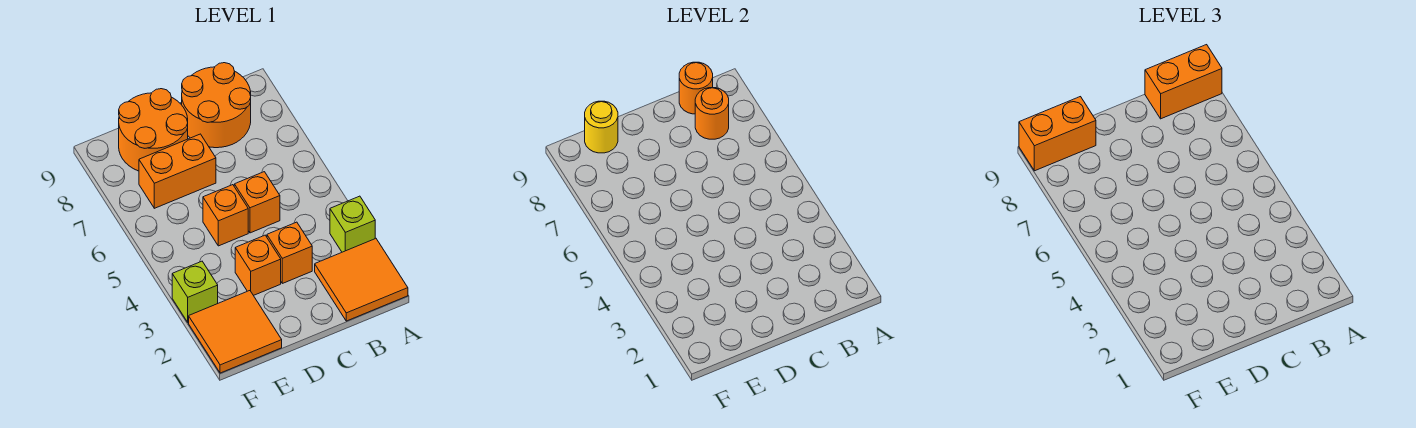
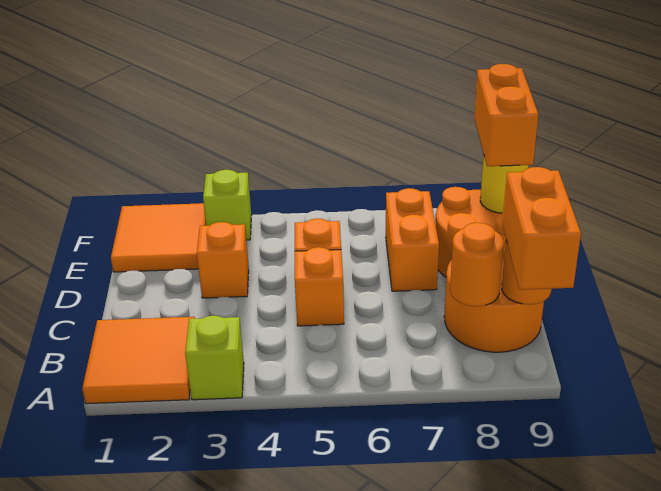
orange brick C3 level 1 -> none

